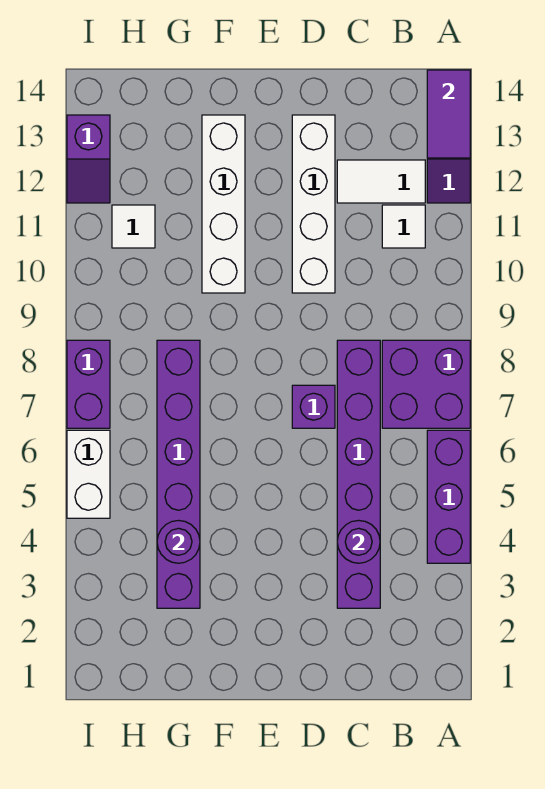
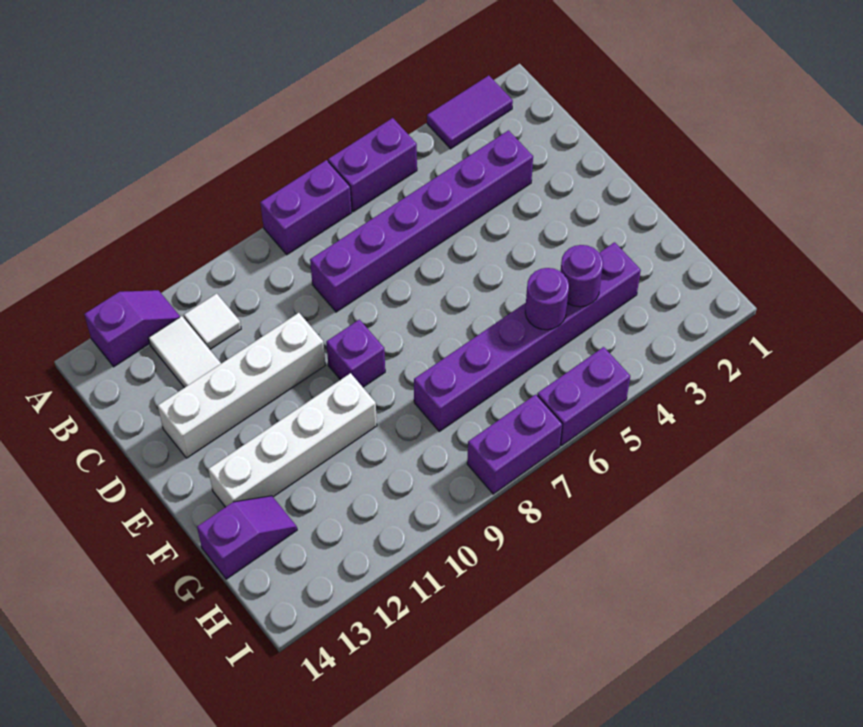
purple brick A4:A6 level 1 -> purple brick A5:A6 level 1
purple brick A7:B8 level 1 -> purple brick A7:A8 level 1
purple tile A13:A14 level 2 -> purple tile A2:A3 level 1
purple round brick C4 level 2 -> purple round brick G5 level 2
purple brick D7 level 1 -> purple brick E9 level 1
white tile H11 level 1 -> none
white brick I5:I6 level 1 -> purple brick I5:I6 level 1
purple slope I12:I13 level 1 top 13 -> purple slope G13:G14 level 1 top 14

